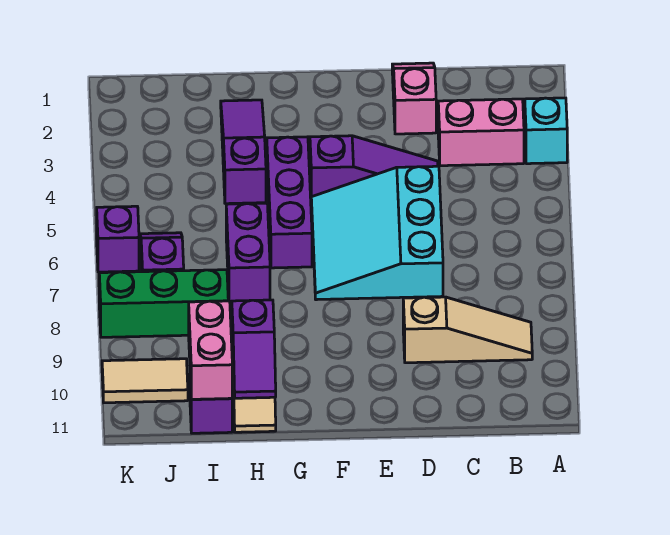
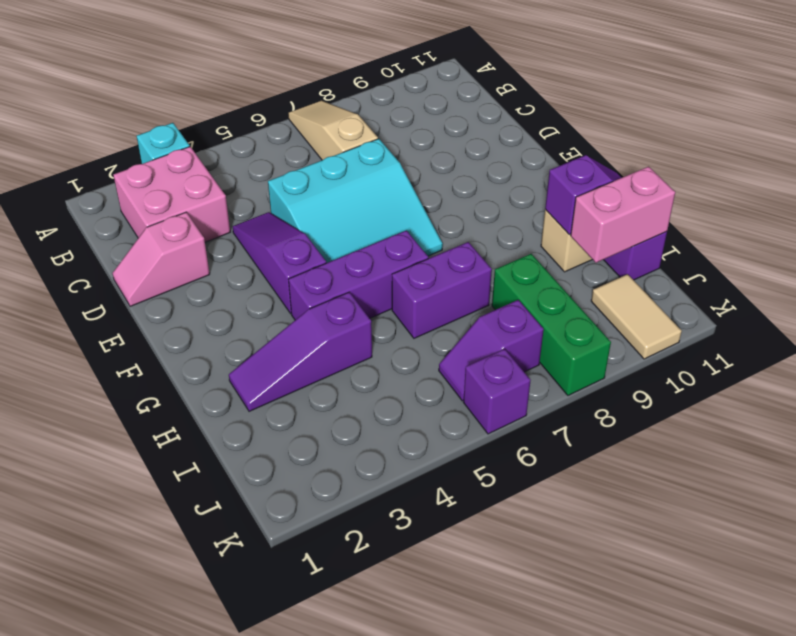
pink brick B3:C3 level 1 -> pink brick B2:C3 level 1
tan slope B9:D9 level 1 top D -> tan slope A7:C7 level 1 top C

